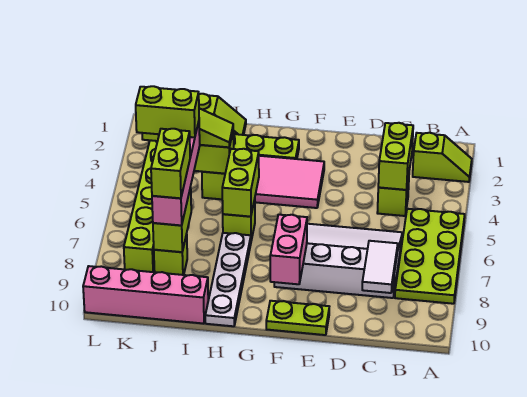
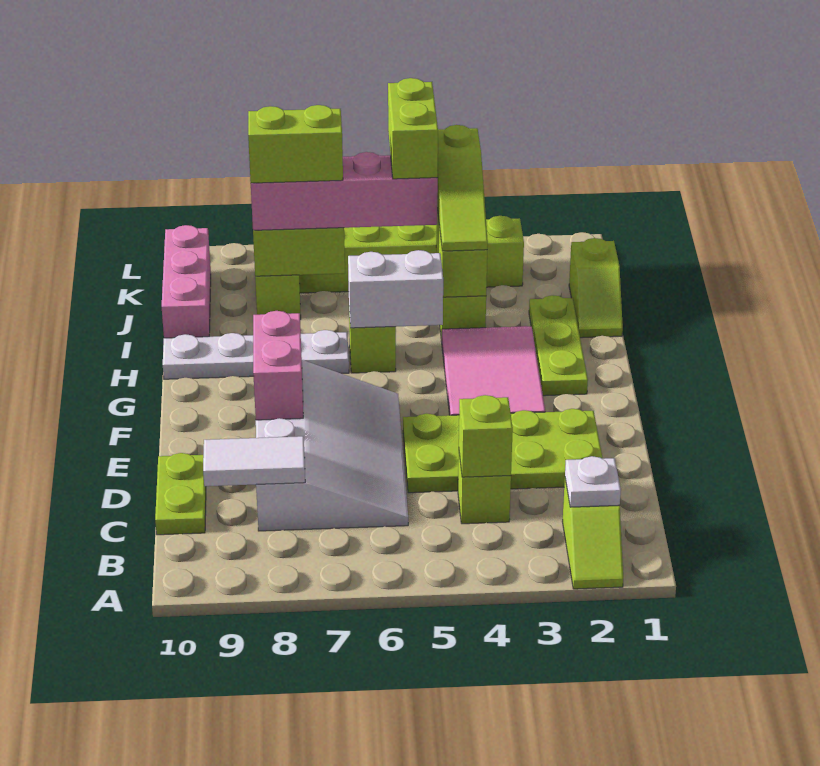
lime plate A5:B8 level 1 -> lime plate D2:E5 level 1
none -> white plate B2 level 2
lime brick C3:C4 level 2 -> lime brick C4 level 2
lime plate E10:F10 level 1 -> lime plate C10:D10 level 1
pink brick F8:F9 level 2 -> pink brick E8:F8 level 2
lime brick H5:H6 level 2 -> white brick H5:H6 level 2
pink brick I10:L10 level 1 -> pink brick I10:K10 level 1

